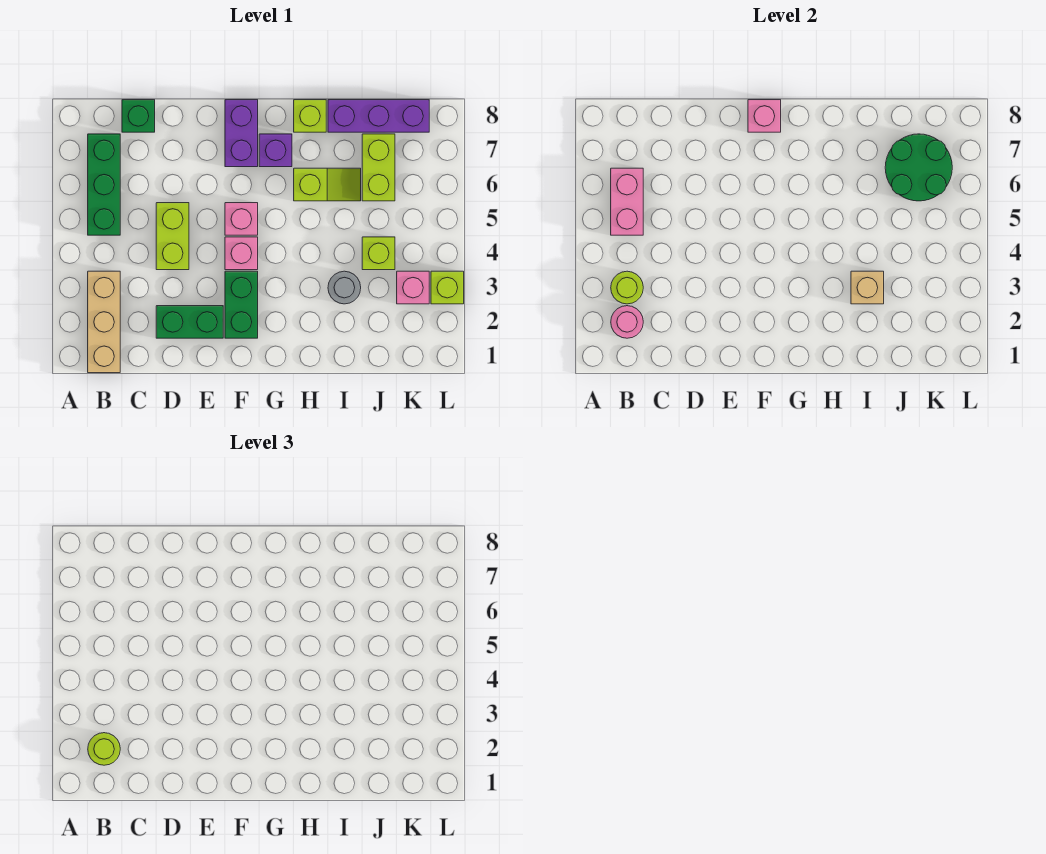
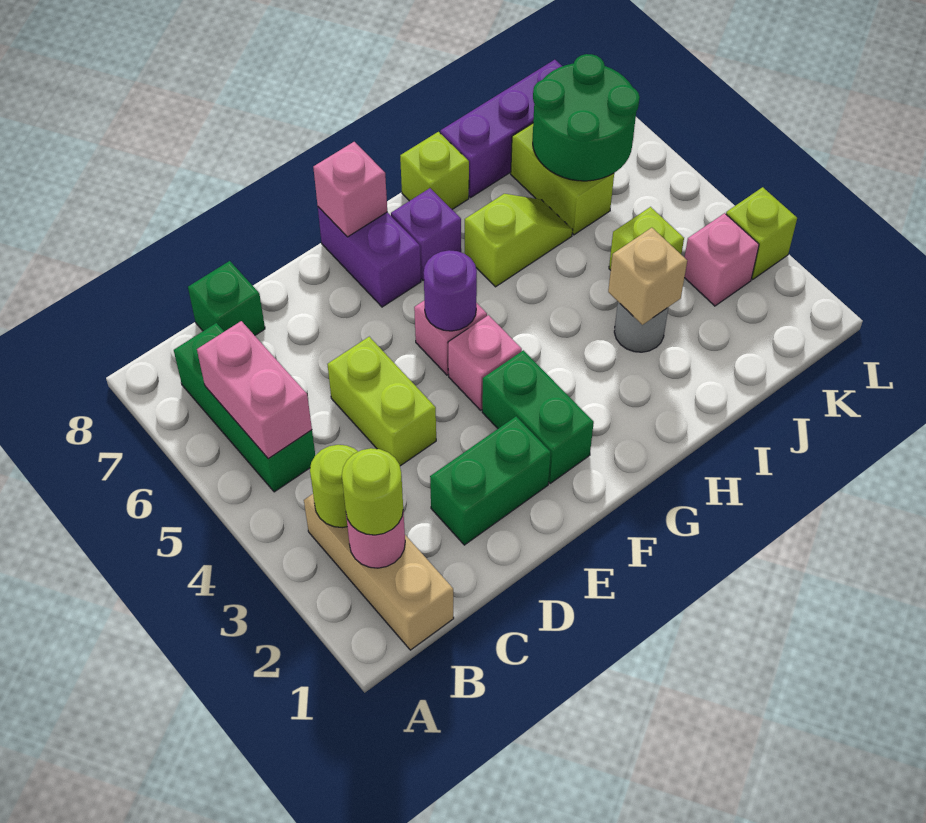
none -> purple round brick F5 level 2

